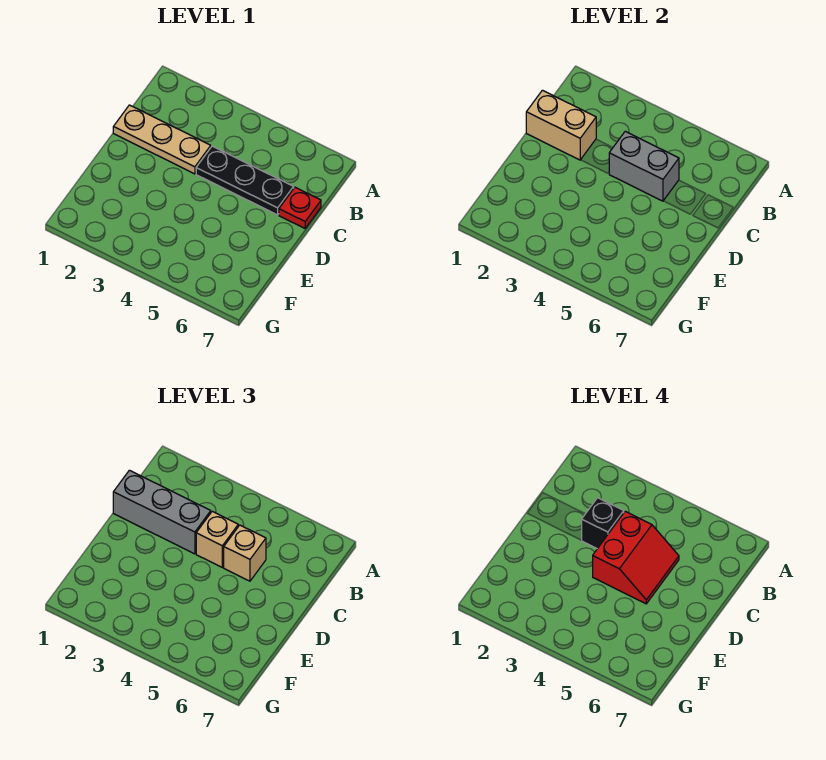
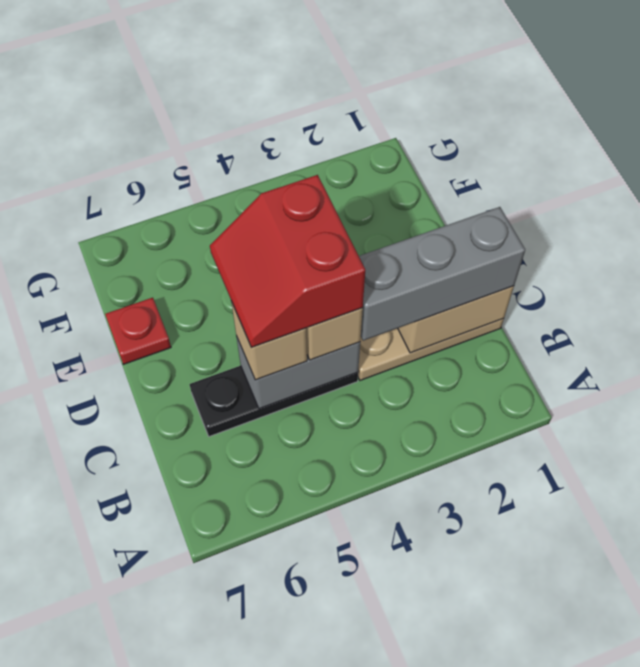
black brick C3 level 4 -> none
red plate C7 level 1 -> red plate E7 level 1

